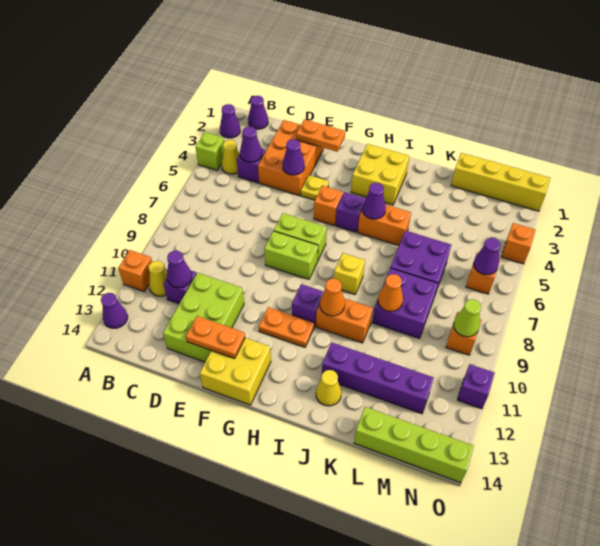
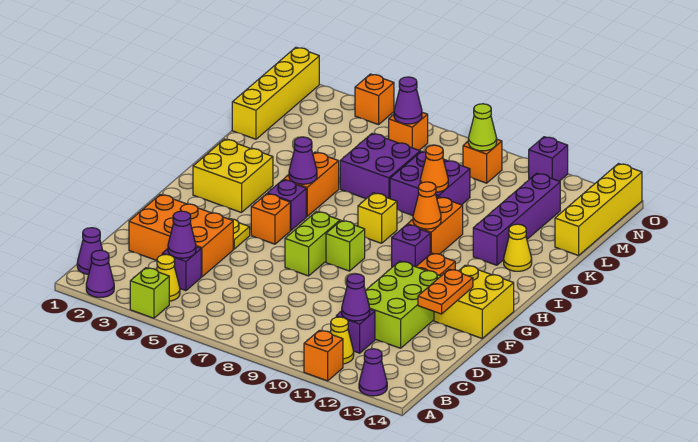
lime brick D11:E13 level 1 -> lime brick D11:F12 level 1
orange plate E2:F2 level 2 -> none
purple cone E4 level 2 -> none
lime brick F8:G8 level 1 -> lime brick G8 level 1
lime brick L14:O14 level 1 -> yellow brick L14:O14 level 1

